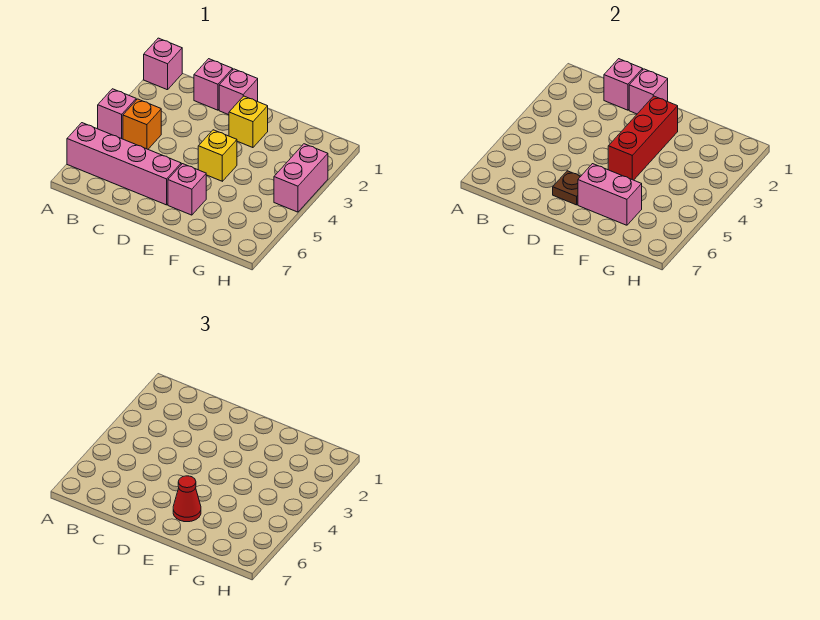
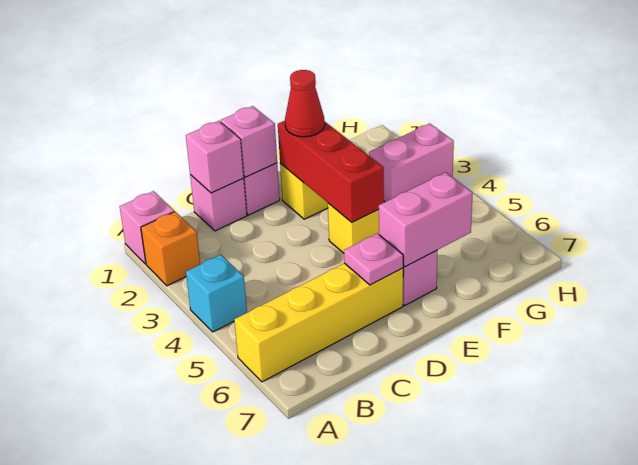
pink brick A4 level 1 -> cyan brick A4 level 1
pink brick A6:D6 level 1 -> yellow brick A6:D6 level 1
orange brick B4 level 1 -> orange brick A2 level 1
brown plate D6 level 2 -> pink plate D6 level 2
red cone E6 level 3 -> red cone E2 level 3
pink brick H3:H4 level 1 -> pink brick G3:H3 level 1

